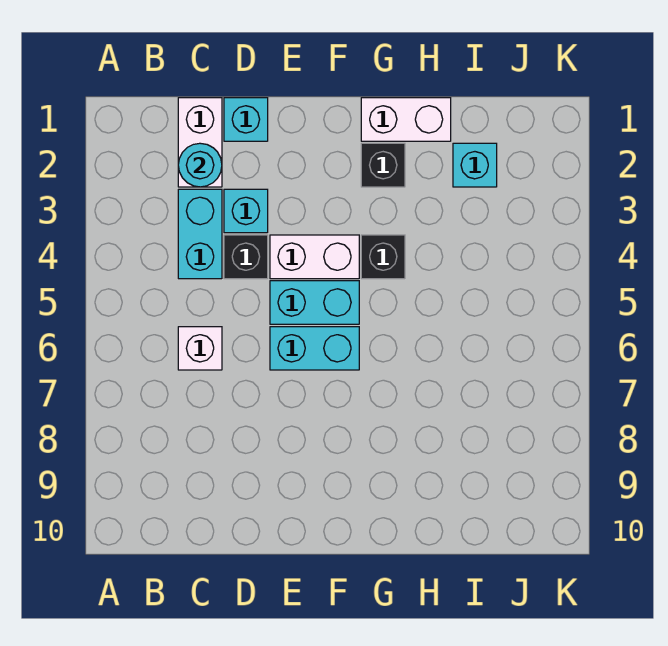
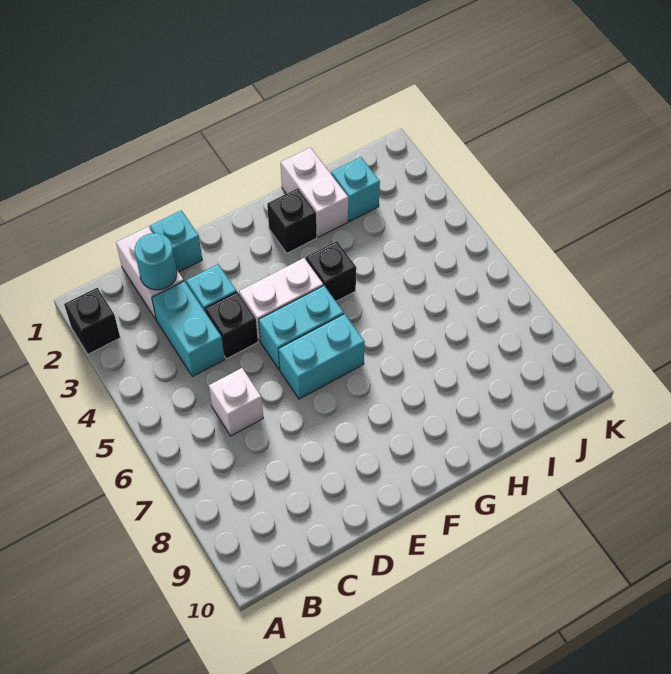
none -> black brick A2 level 1
white brick G1:H1 level 1 -> white brick H1:H2 level 1

